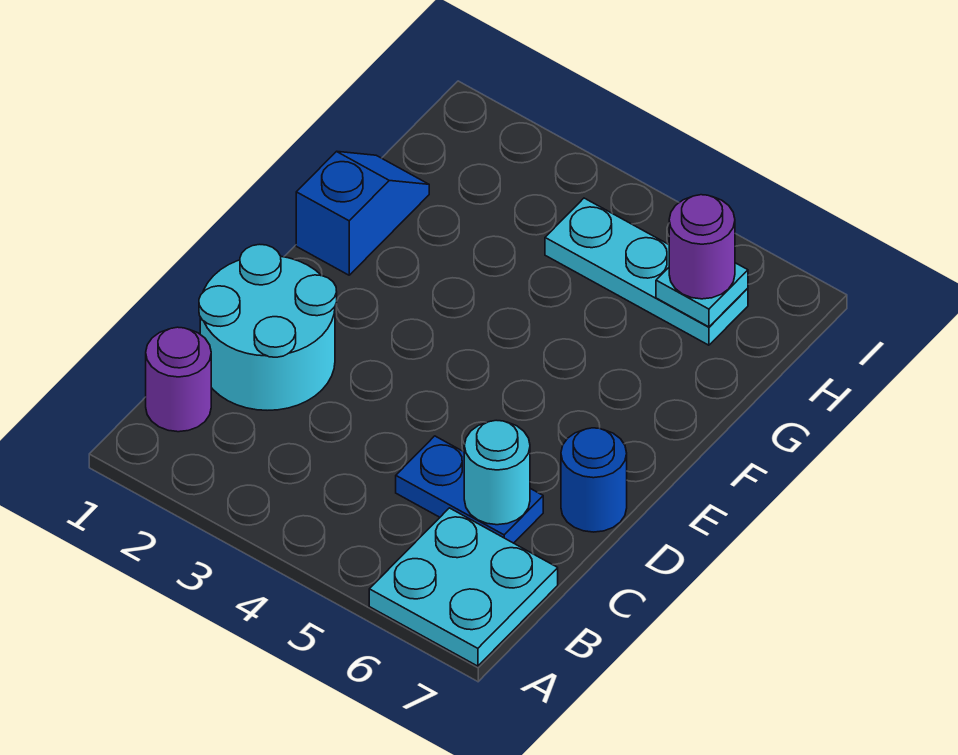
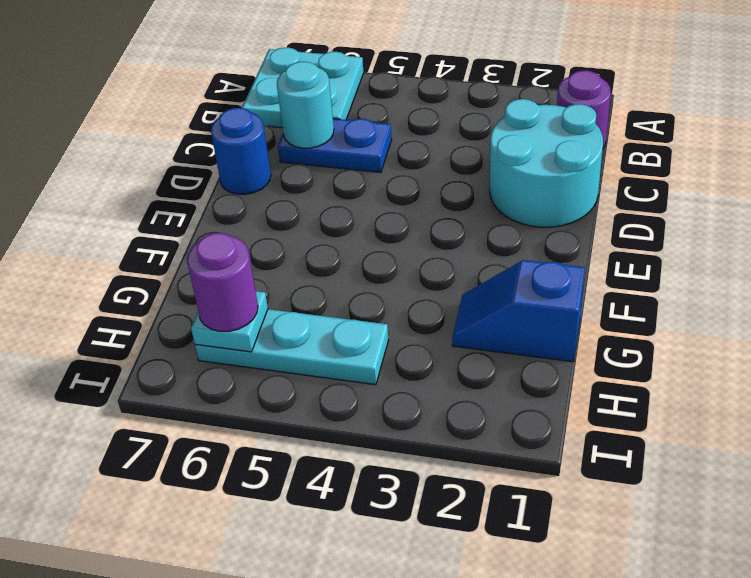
blue slope F1:G1 level 1 top F -> blue slope G1:G2 level 1 top 1

